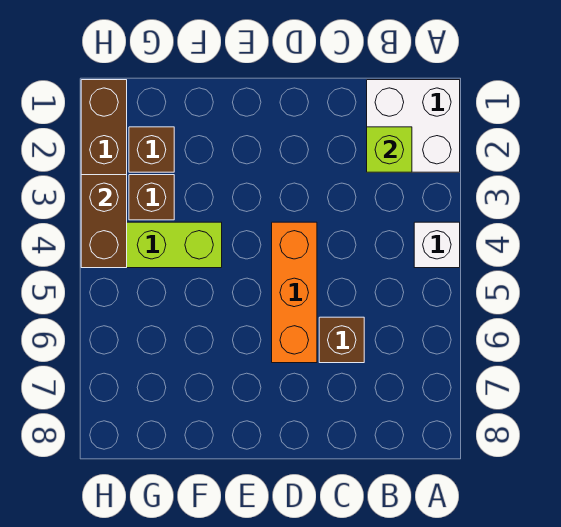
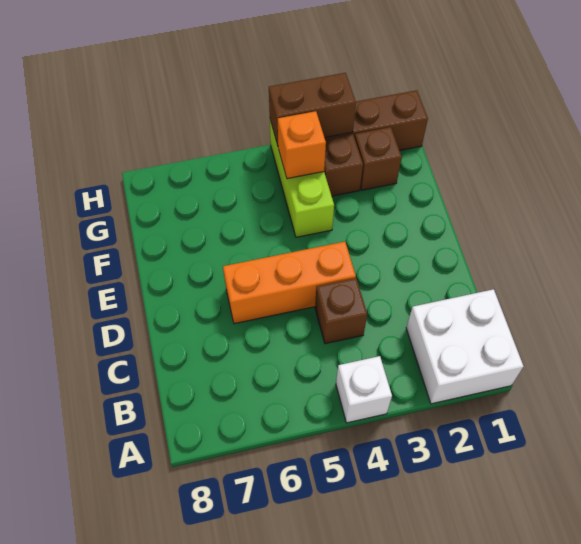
lime brick B2 level 2 -> none
brown brick C6 level 1 -> brown brick C4 level 1
none -> orange brick G4 level 2

